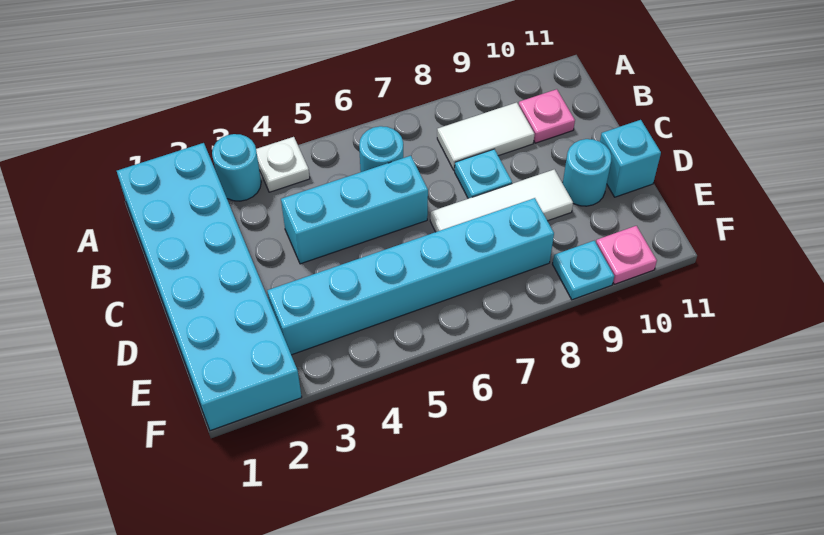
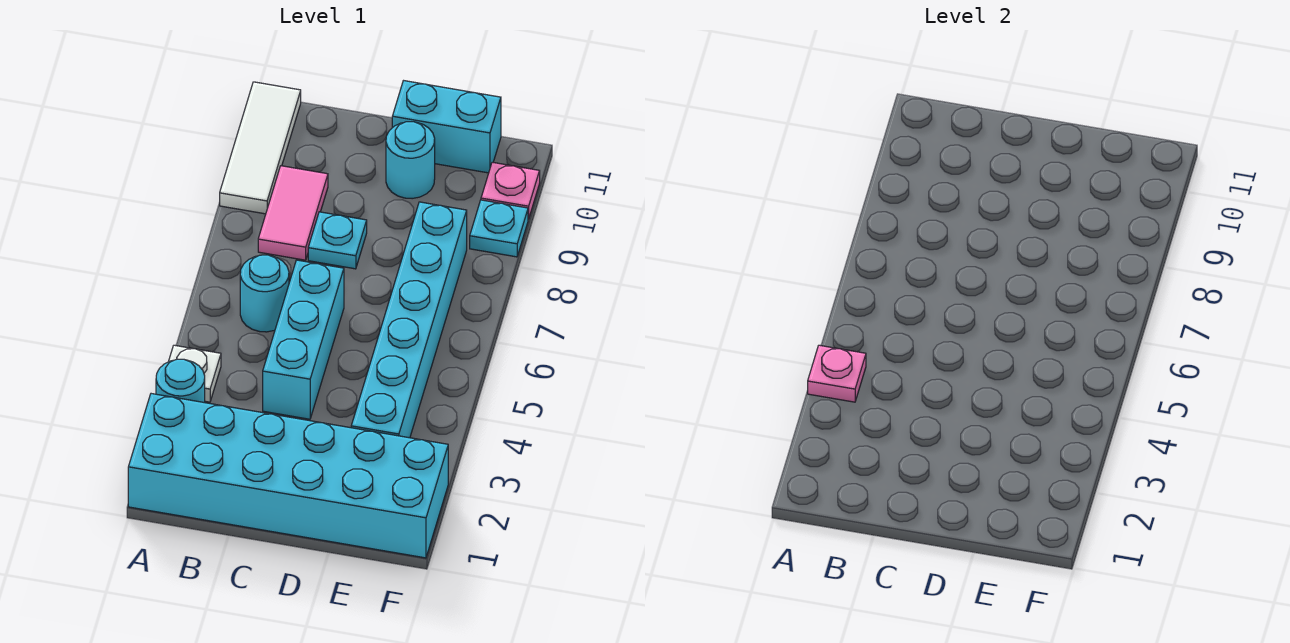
white tile B8:B9 level 1 -> pink tile B8:B9 level 1
pink plate B10 level 1 -> pink plate A4 level 2
white tile D7:D9 level 1 -> white tile A9:A11 level 1
cyan brick D11 level 1 -> cyan brick D11:E11 level 1

